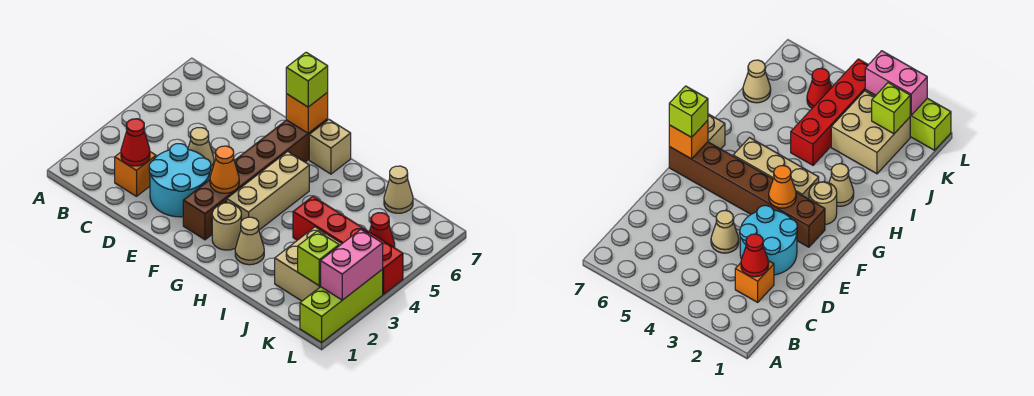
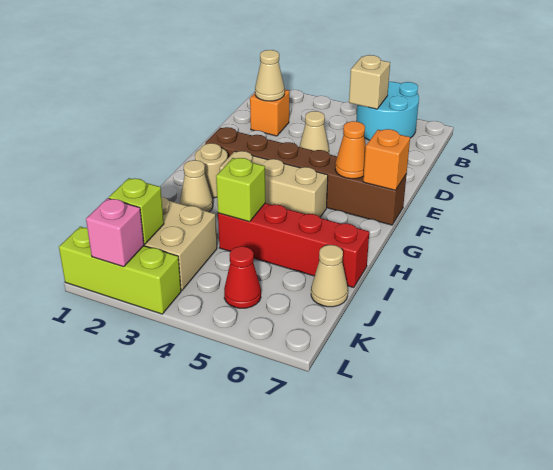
red cone C2 level 2 -> tan cone C2 level 2
cyan round brick D2:E3 level 1 -> cyan round brick A5:B6 level 1
orange cone F3 level 2 -> orange cone F6 level 2
lime brick F7 level 3 -> lime brick I4 level 2
tan brick G7 level 1 -> tan brick B5 level 2
red brick I4:L4 level 1 -> red brick I4:I7 level 1
pink brick L2:L3 level 2 -> pink brick L2 level 2

